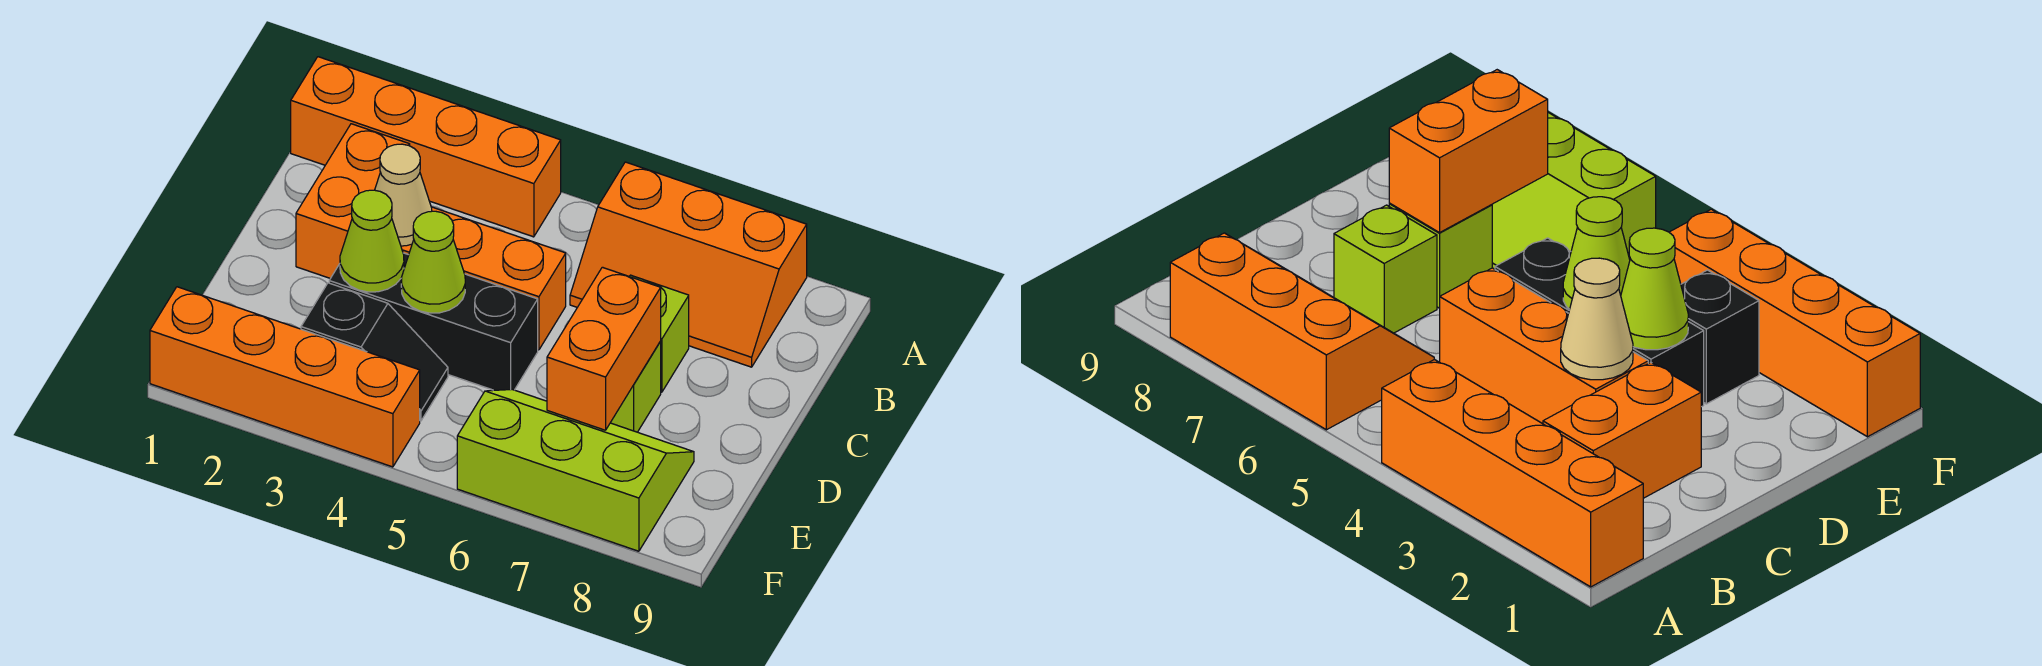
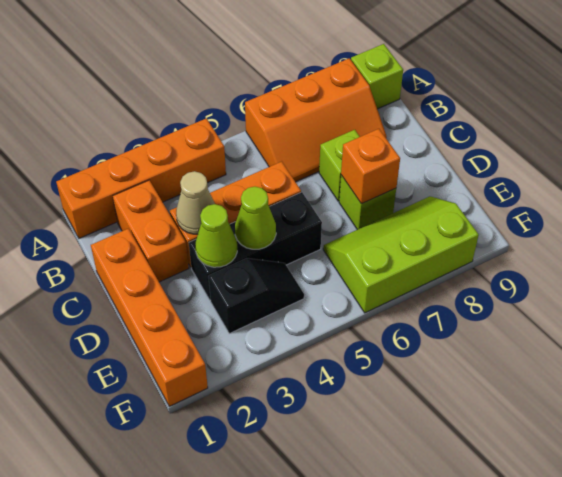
none -> lime brick A9 level 1
orange brick D7:E7 level 2 -> orange brick D7 level 2
orange brick F1:F4 level 1 -> orange brick C1:F1 level 1

